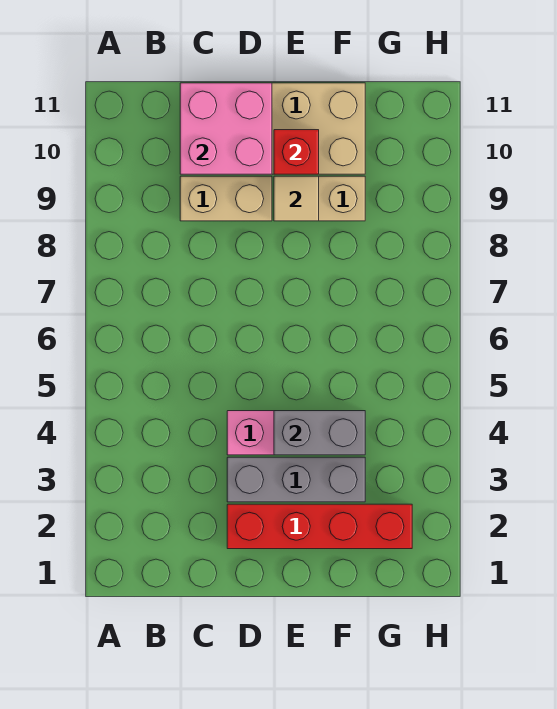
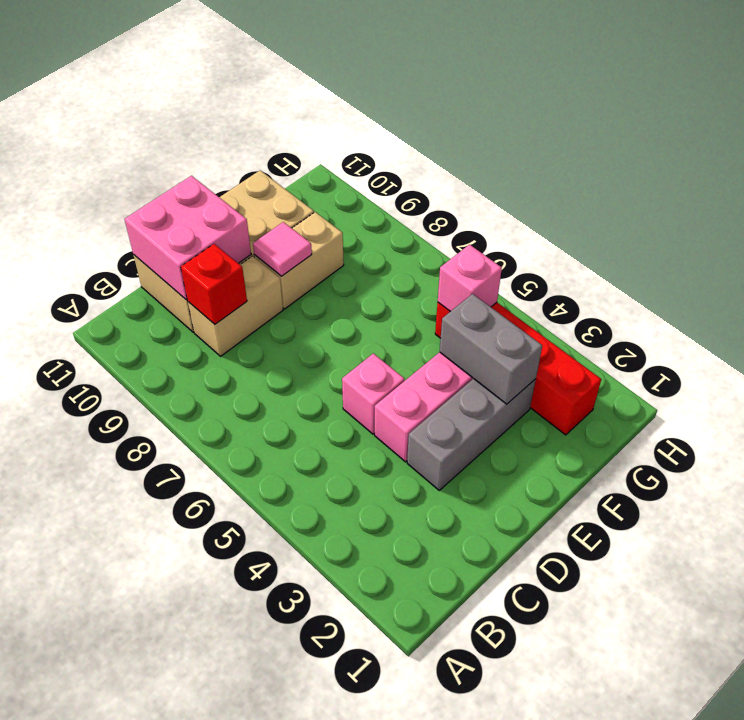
red brick D2:G2 level 1 -> red brick G2:G5 level 1
none -> pink brick D5 level 1
grey brick E4:F4 level 2 -> grey brick F3:F4 level 2
tan tile E9 level 2 -> pink tile E9 level 2
red brick E10 level 2 -> red brick C9 level 2
none -> pink brick G5 level 2

